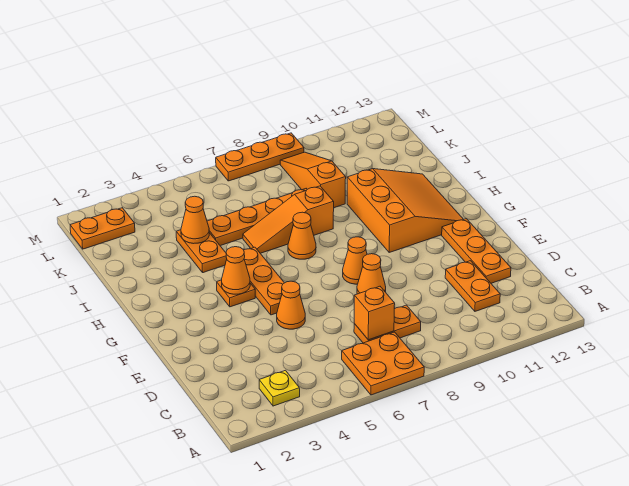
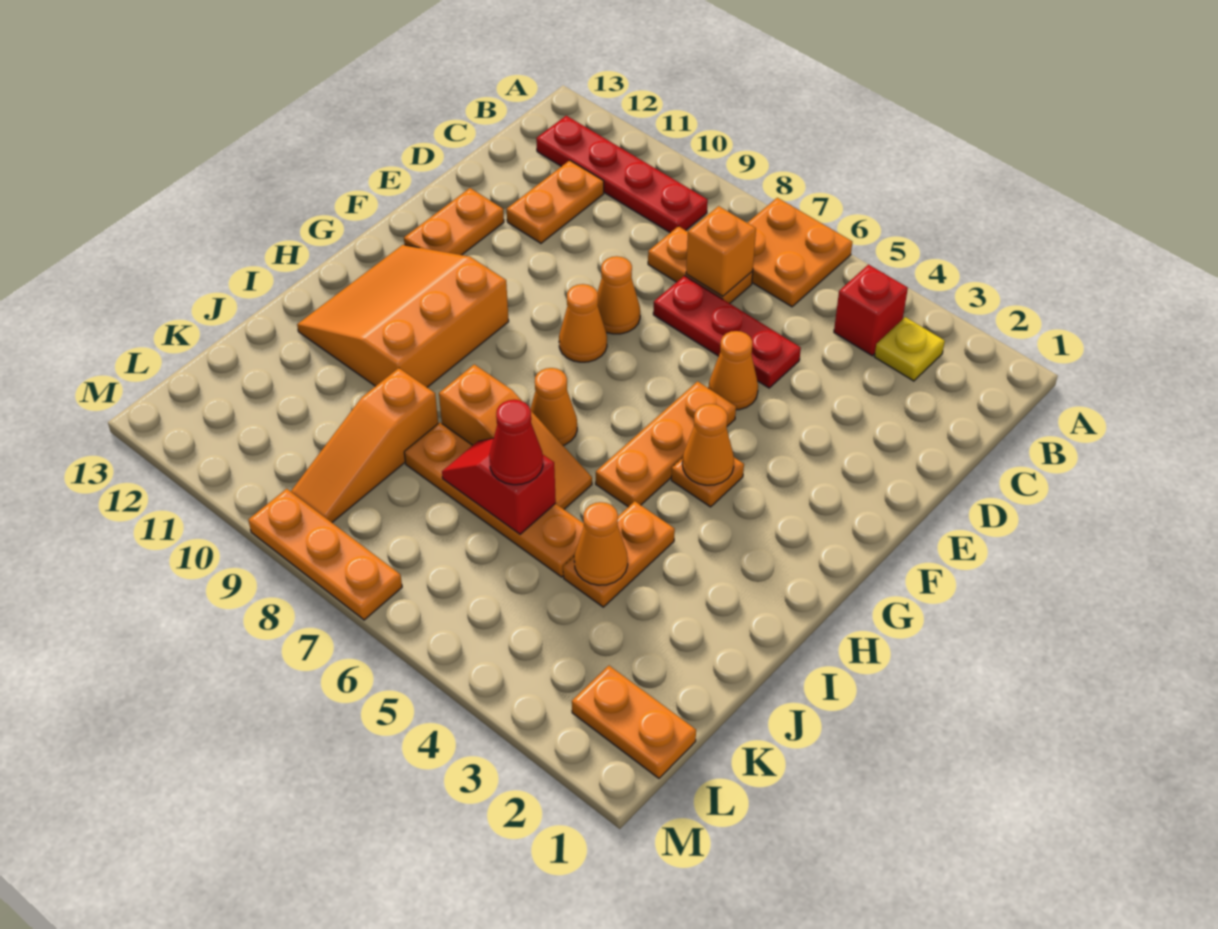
none -> red brick B4 level 1
none -> red plate B9:B12 level 1
none -> red plate D5:D7 level 1
orange plate D12:F12 level 1 -> orange plate E12:F12 level 1
none -> red slope J6:J7 level 2 top 6
none -> red cone J6 level 3

